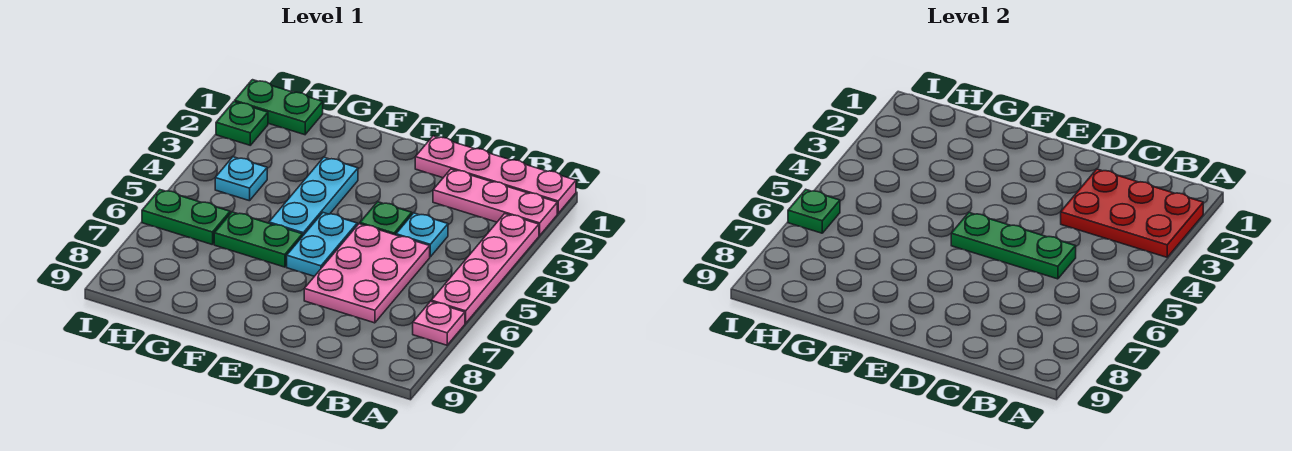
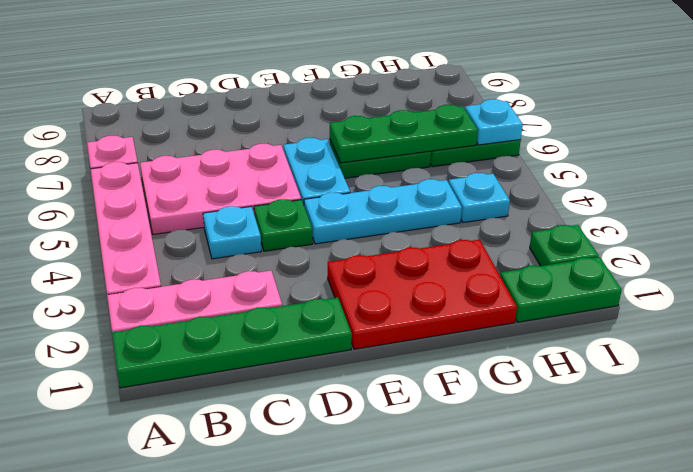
pink plate A1:D1 level 1 -> green plate A1:D1 level 1
red plate A2:C3 level 2 -> red plate E1:G2 level 1
pink plate C5:D7 level 1 -> pink plate B5:D6 level 1
green plate C5:E5 level 2 -> green plate F6:H6 level 2
cyan plate F3:F5 level 1 -> cyan plate E4:G4 level 1
green plate I6 level 2 -> cyan plate I6 level 2

